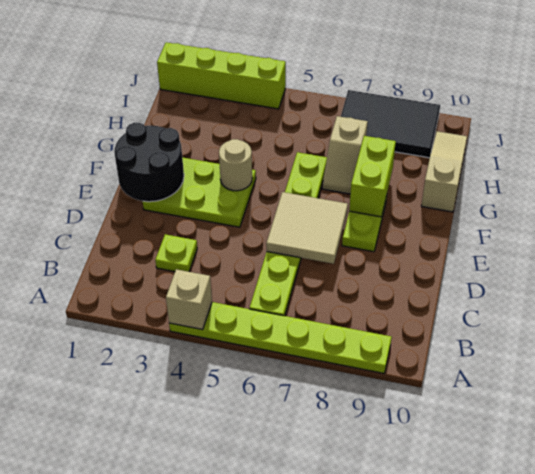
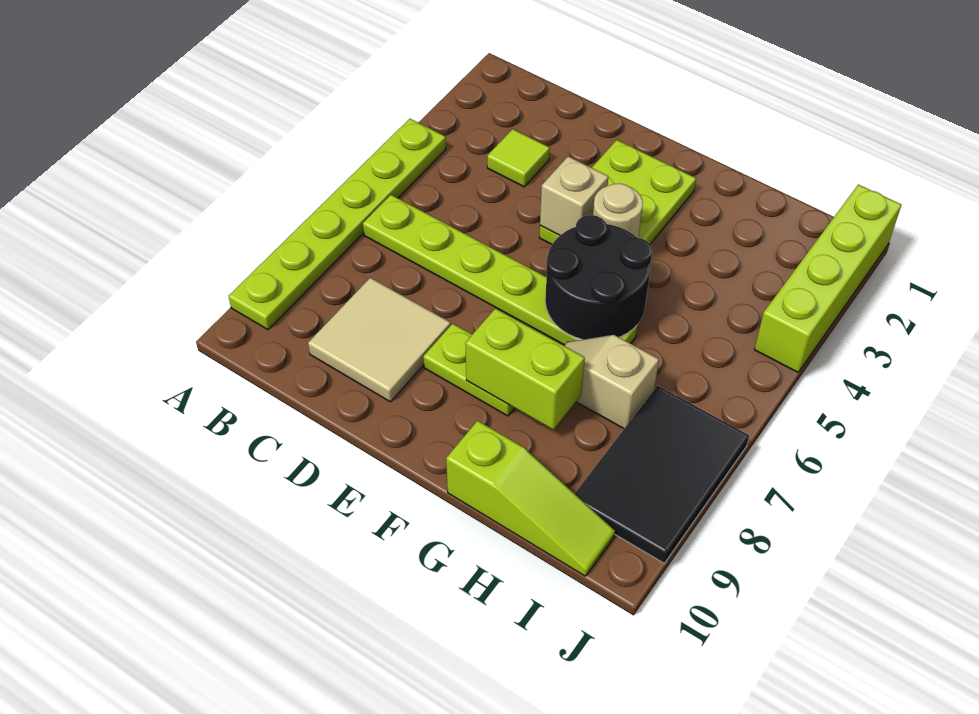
tan brick A4 level 2 -> tan brick E4 level 2
lime plate C3 level 1 -> lime tile C3 level 1
tan tile D6:E7 level 2 -> tan tile C8:D9 level 1
black round brick E1:F2 level 2 -> black round brick F5:G6 level 2
tan slope G10:I10 level 1 top G -> lime slope G10:I10 level 1 top G

